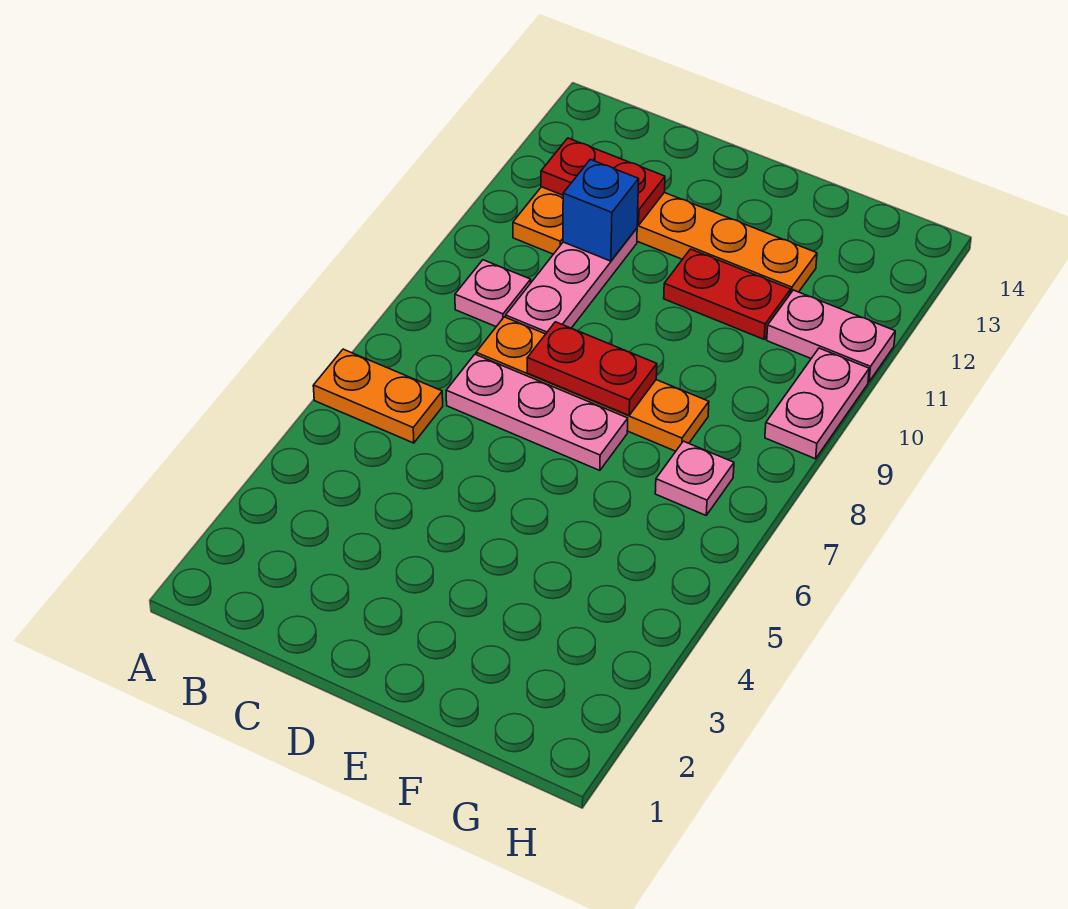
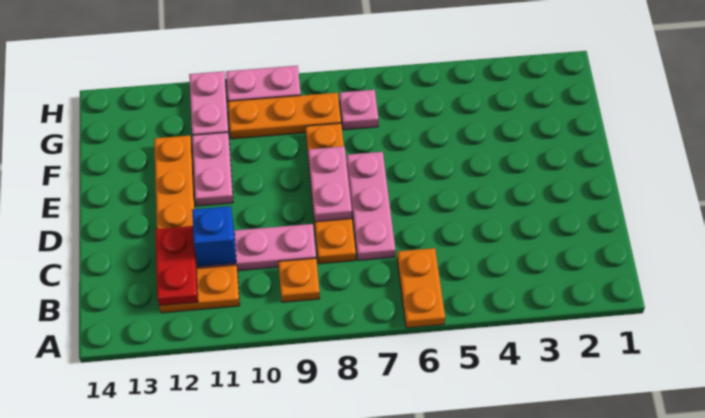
pink plate B9 level 1 -> orange plate B9 level 1
red plate D8:E8 level 2 -> pink plate D8:E8 level 2
red plate E11:F11 level 1 -> pink plate E11:F11 level 1
none -> orange plate G8:G10 level 1

